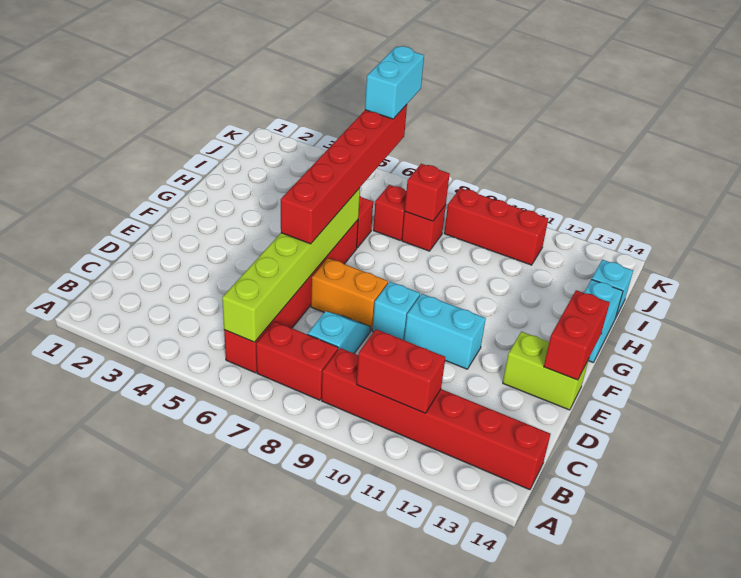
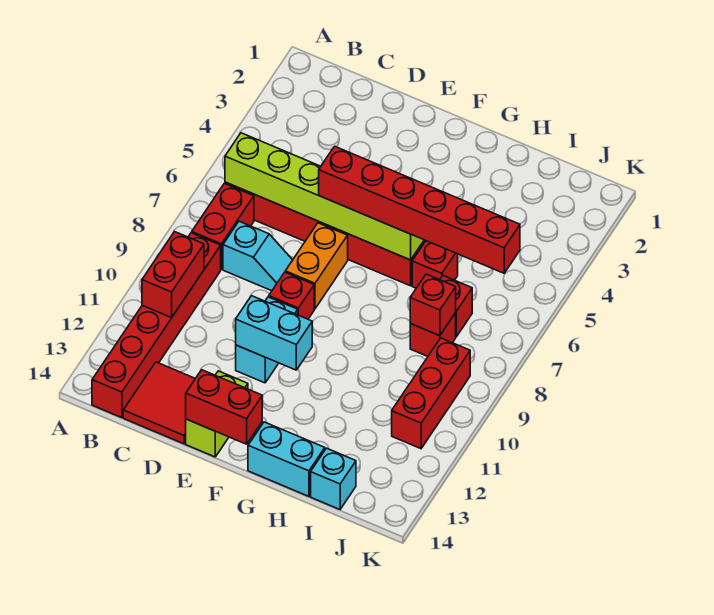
none -> red tile C13:D14 level 1
cyan brick E9 level 1 -> red brick E9 level 1
cyan brick J6:K6 level 4 -> cyan brick E11:F11 level 2

